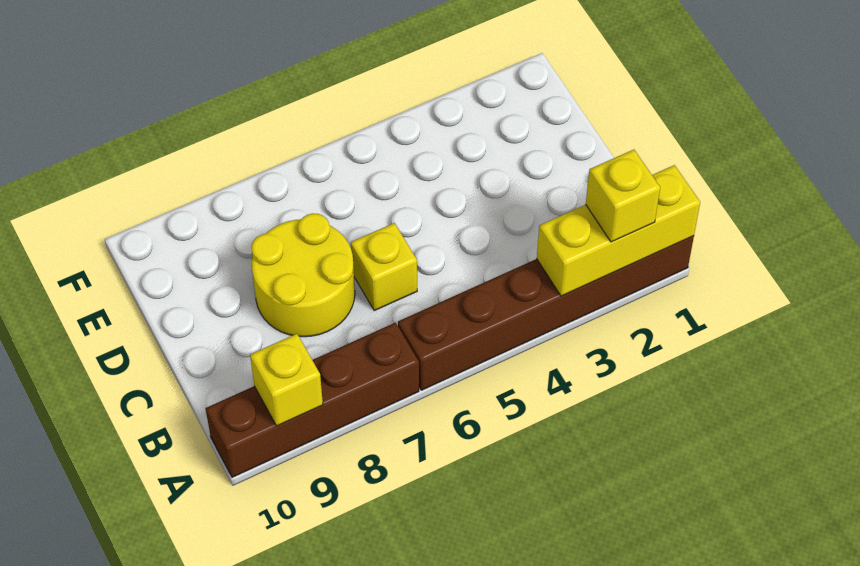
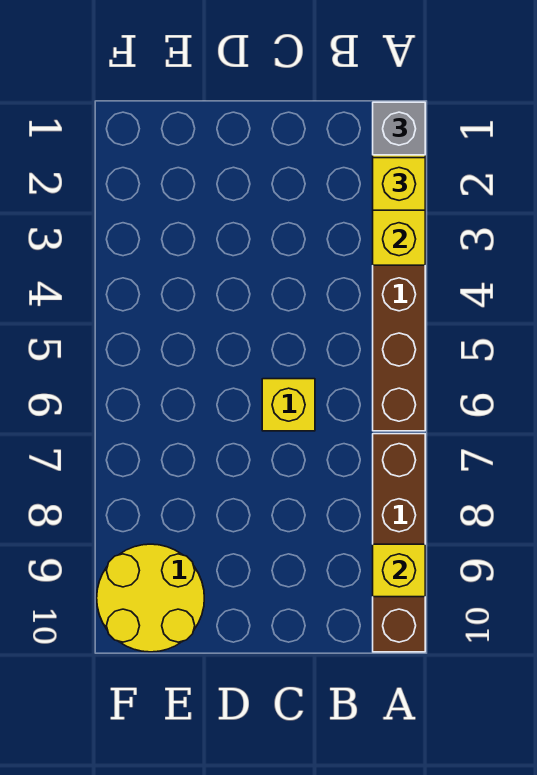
none -> grey brick A1 level 3
yellow round brick C7:D8 level 1 -> yellow round brick E9:F10 level 1

